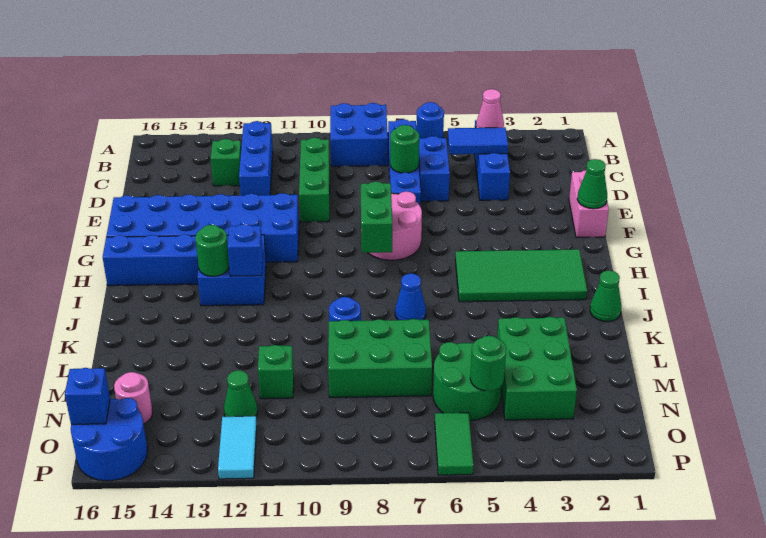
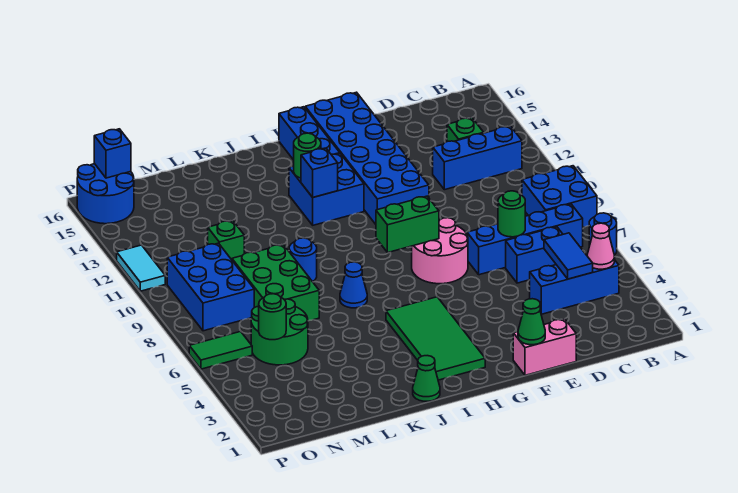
green brick C10:E10 level 1 -> none
green brick L3:N4 level 1 -> none
none -> blue brick N8:O10 level 1
green cone N12 level 1 -> none
pink round brick N15 level 1 -> none
cyan tile O12:P12 level 1 -> cyan tile P11:P12 level 1

